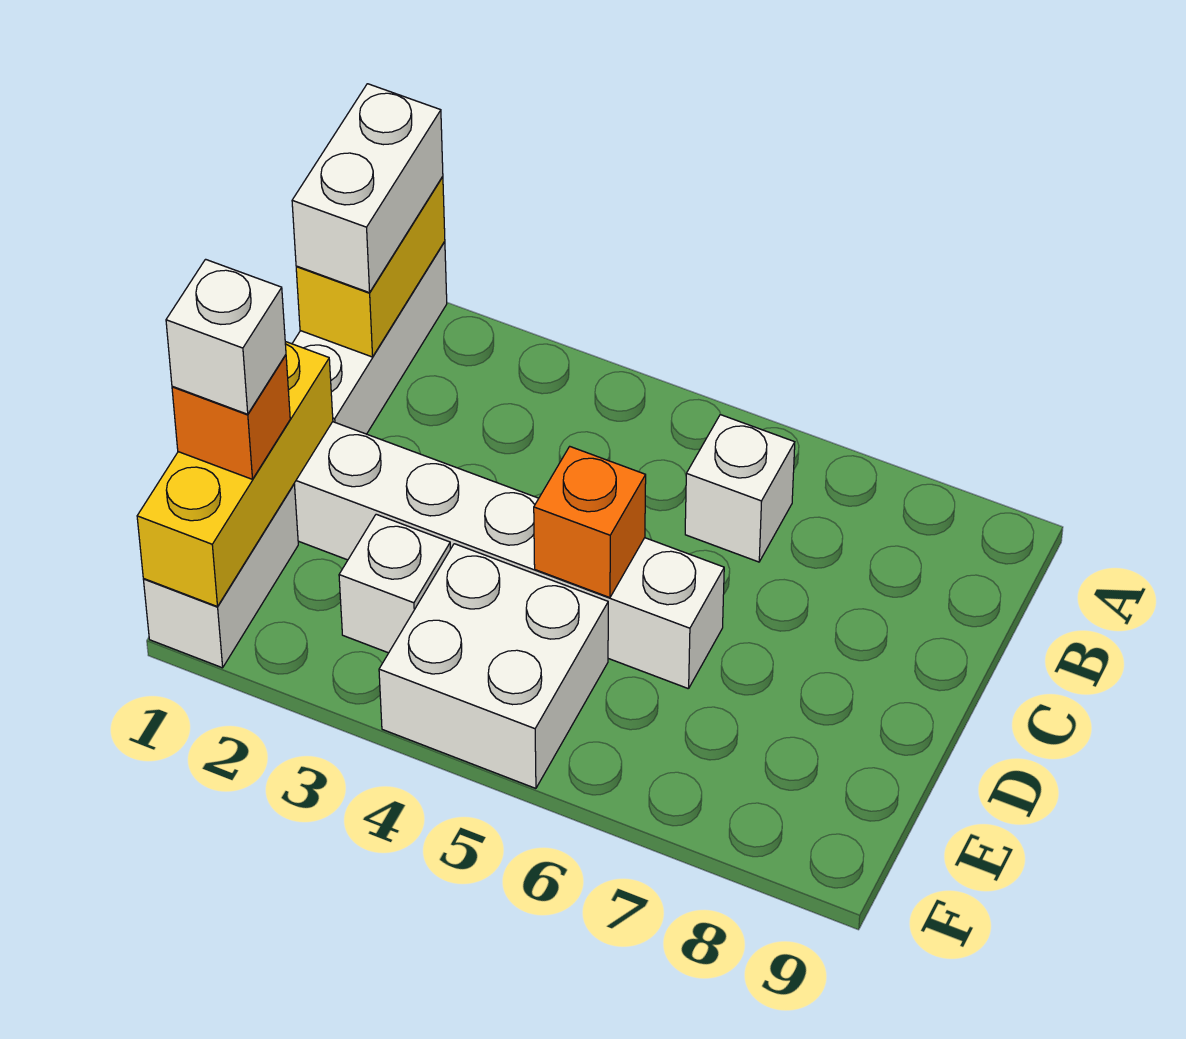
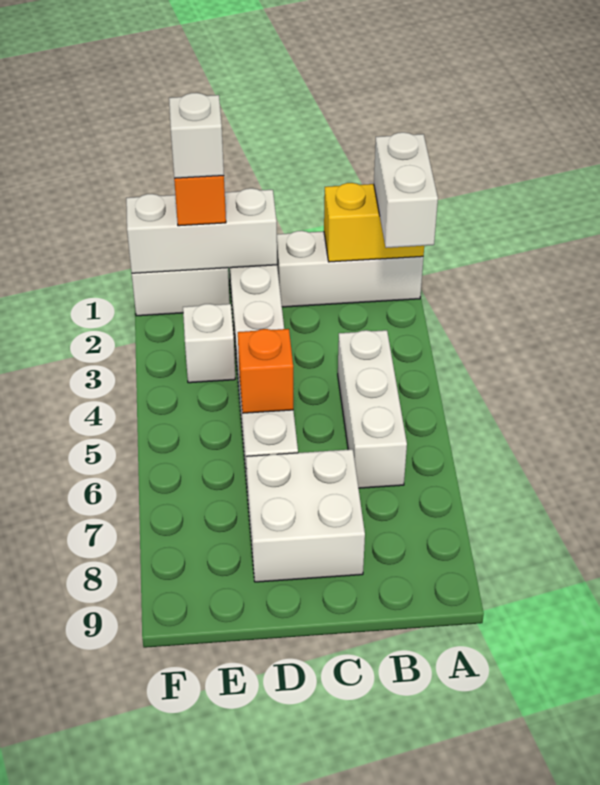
white brick A1:B1 level 3 -> white brick A1:A2 level 3
white brick B6 level 1 -> white brick B4:B6 level 1
yellow brick D1:F1 level 2 -> white brick D1:F1 level 2
white brick E4:F5 level 1 -> white brick C7:D8 level 1

